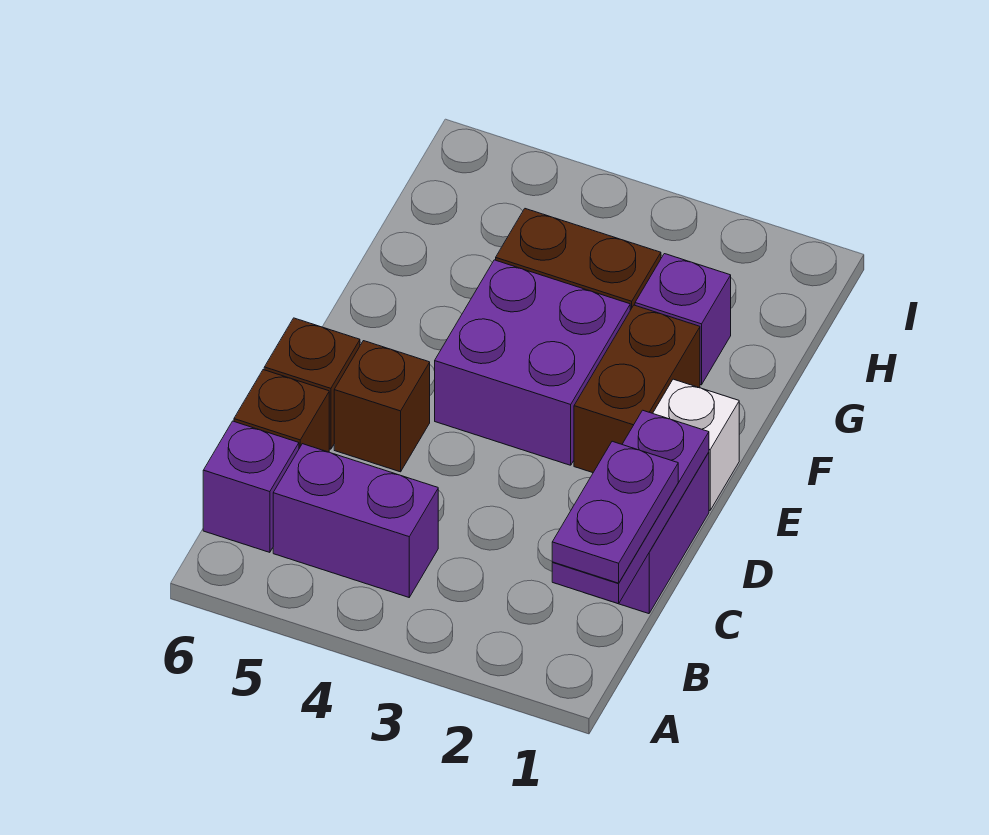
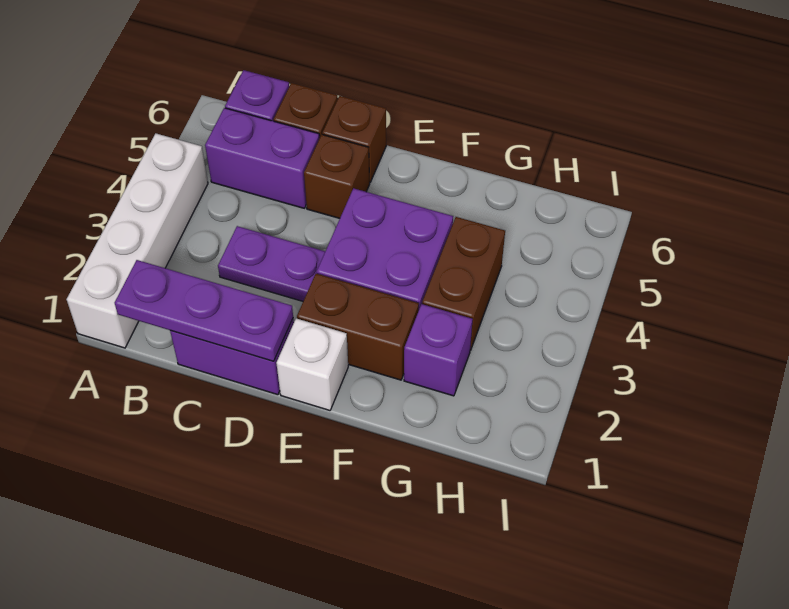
none -> white brick A1:A4 level 1
purple plate B1:C1 level 3 -> purple plate C3:D3 level 1
purple brick B4:B5 level 1 -> purple brick B5:C5 level 1

